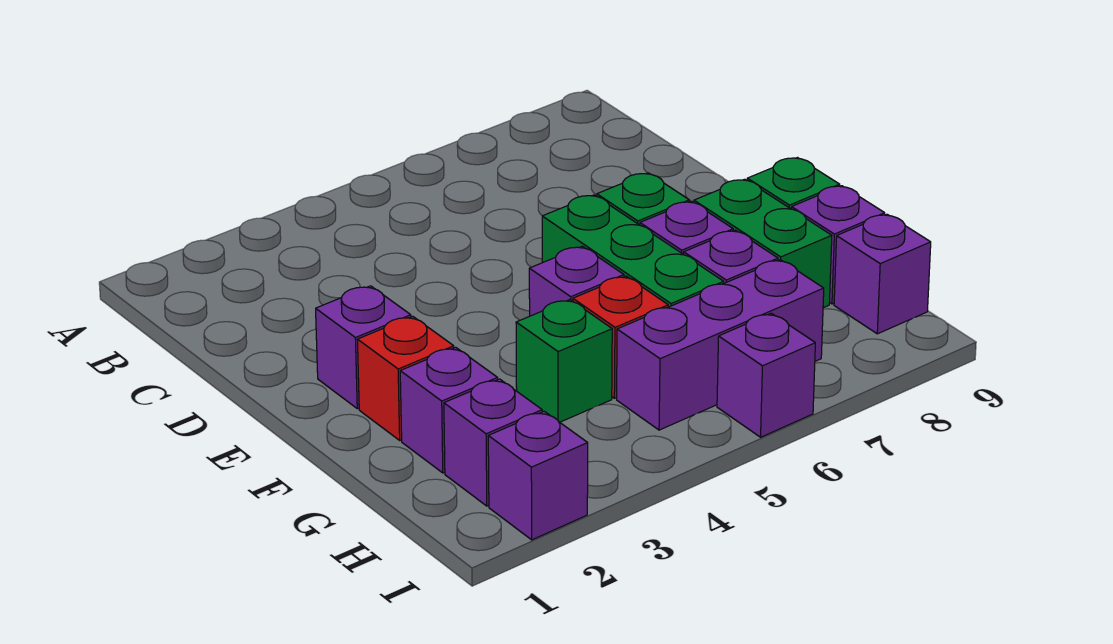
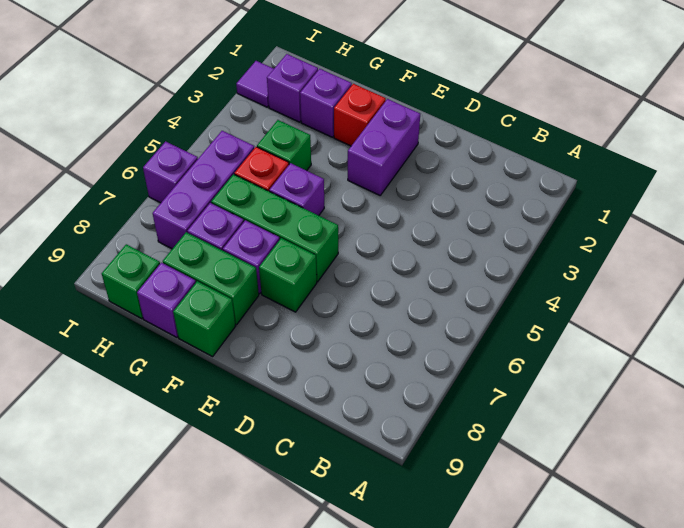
purple brick E2 level 1 -> purple brick E2:E3 level 1
purple brick H9 level 1 -> green brick H9 level 1
purple brick I2 level 1 -> purple tile I2 level 1

